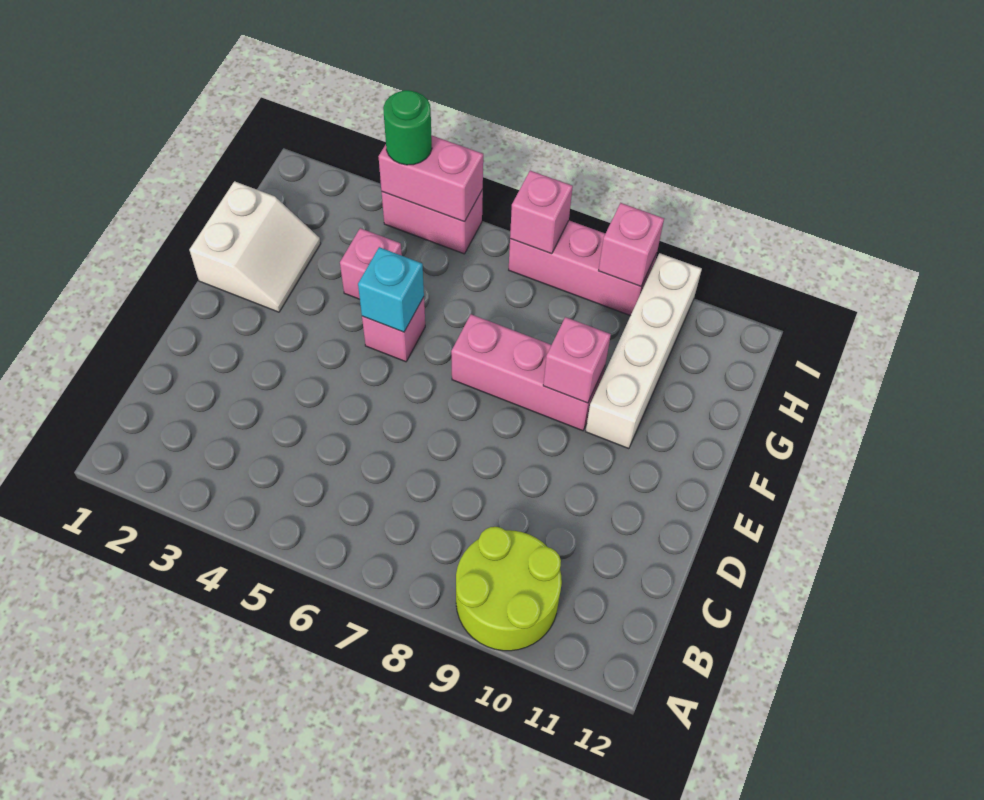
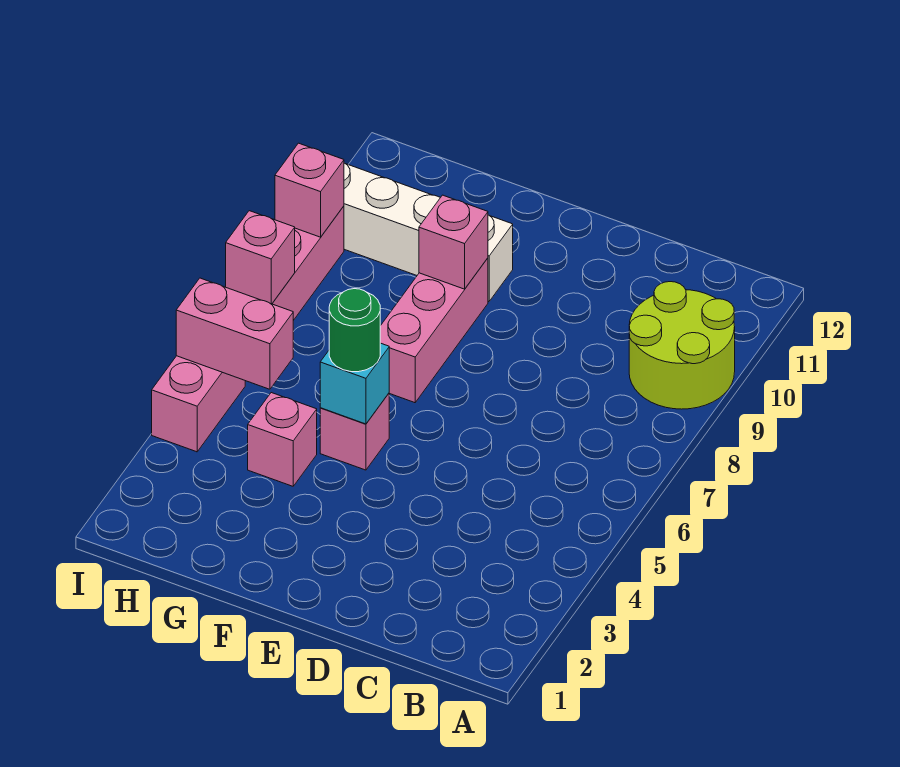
white slope F1:G2 level 1 top 1 -> none
pink brick I4:I5 level 2 -> pink brick H5:I5 level 2
green round brick I4 level 3 -> green round brick F5 level 3

